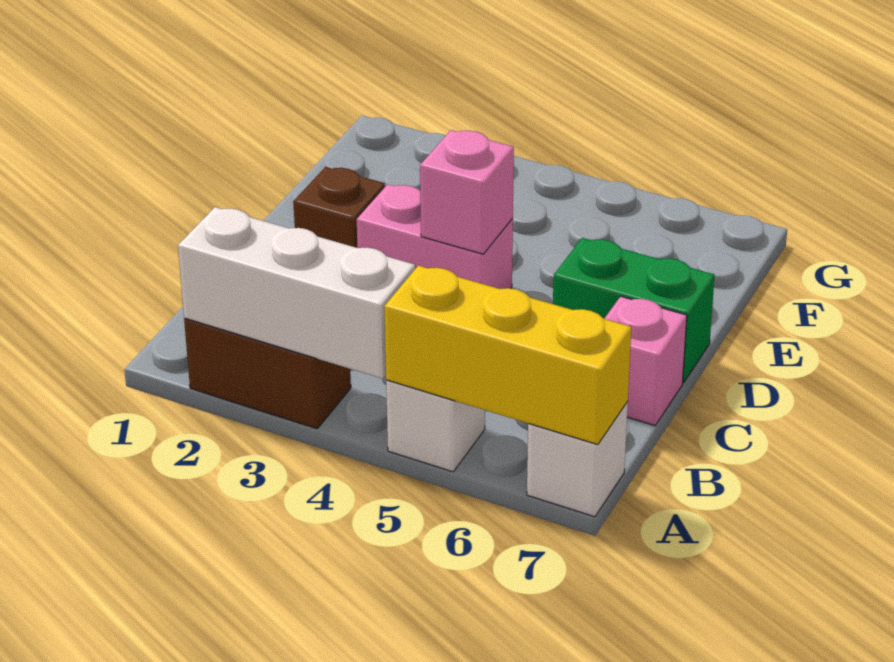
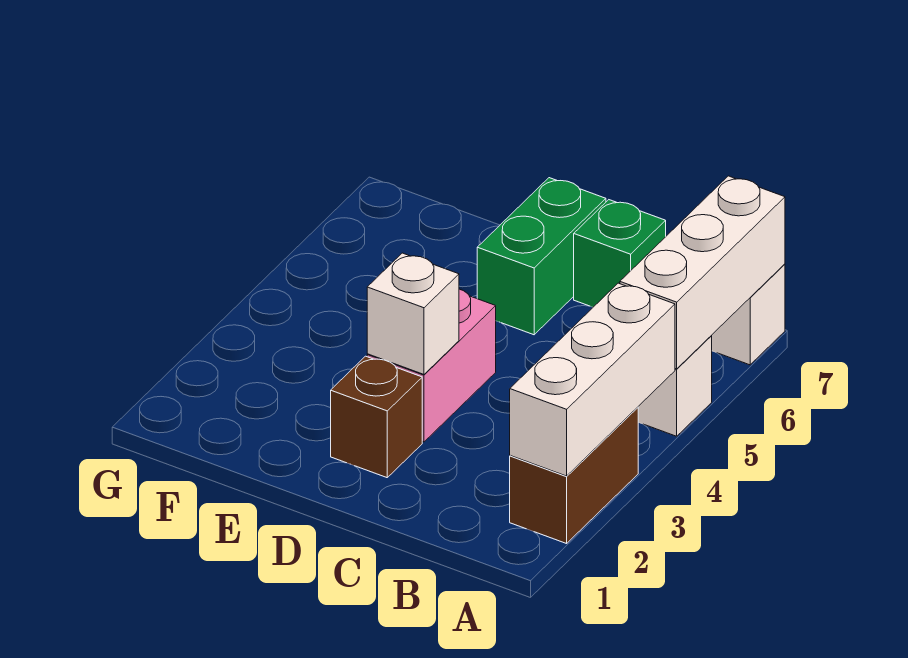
yellow brick A5:A7 level 2 -> white brick A5:A7 level 2
pink brick C7 level 1 -> green brick C7 level 1
none -> white brick D3 level 2
pink brick D4 level 2 -> none

